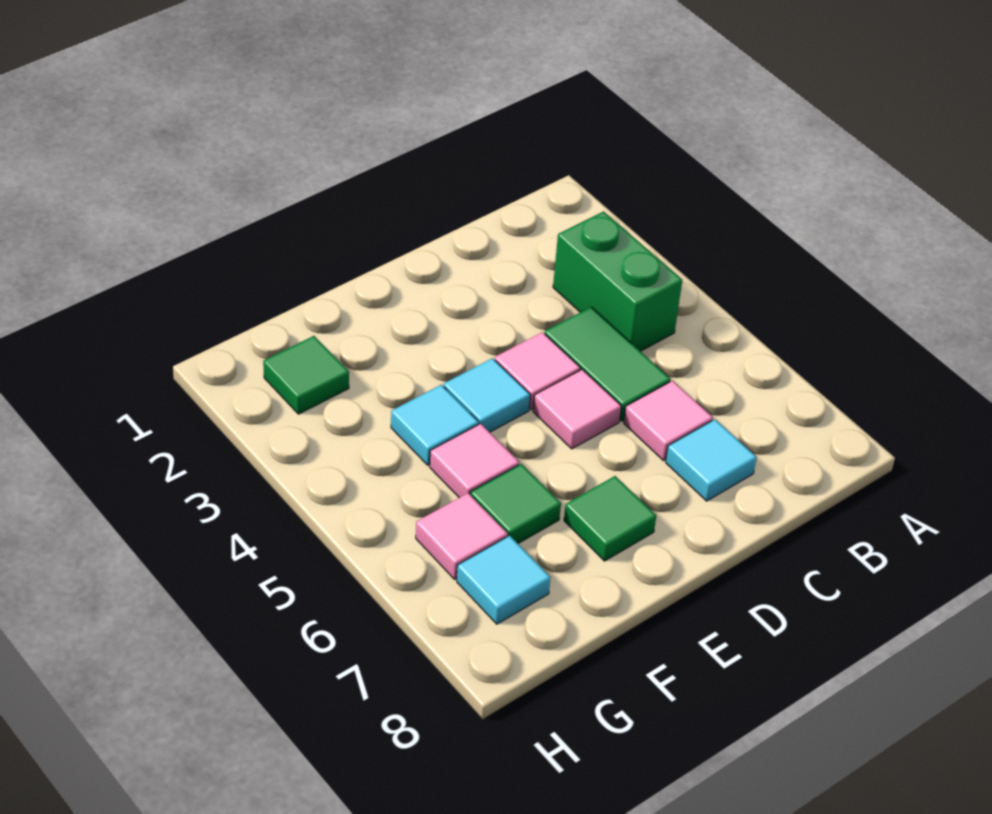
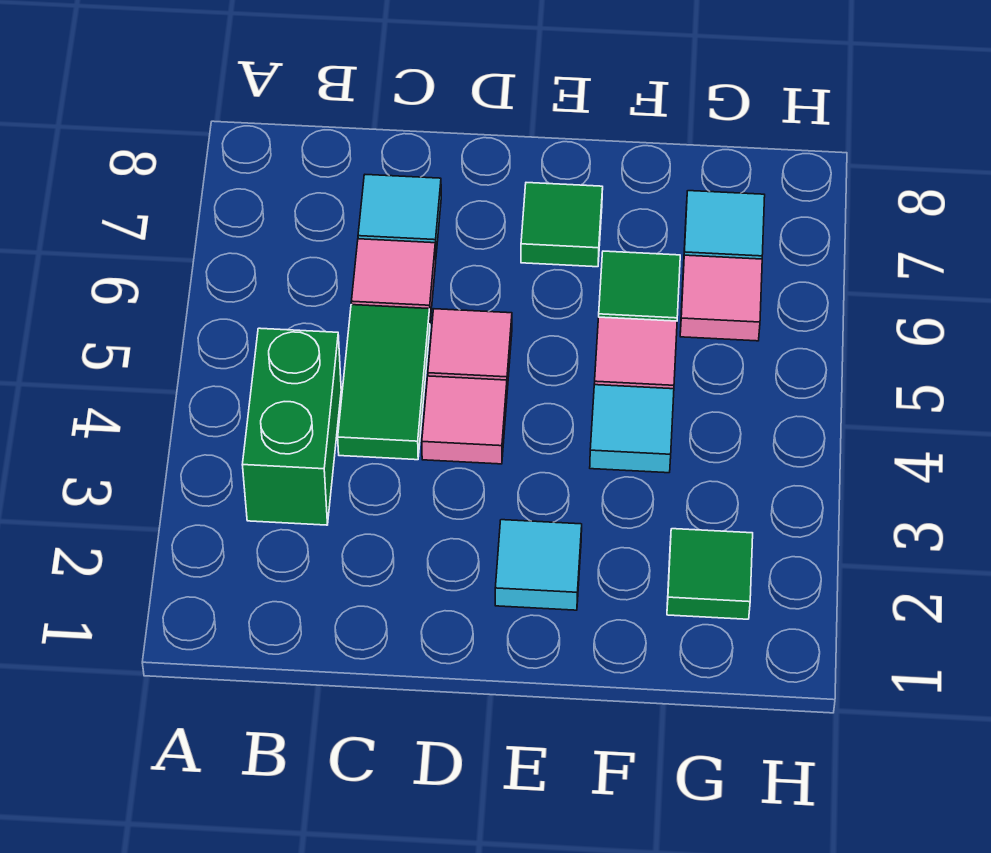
cyan tile E4 level 1 -> cyan tile E2 level 1

